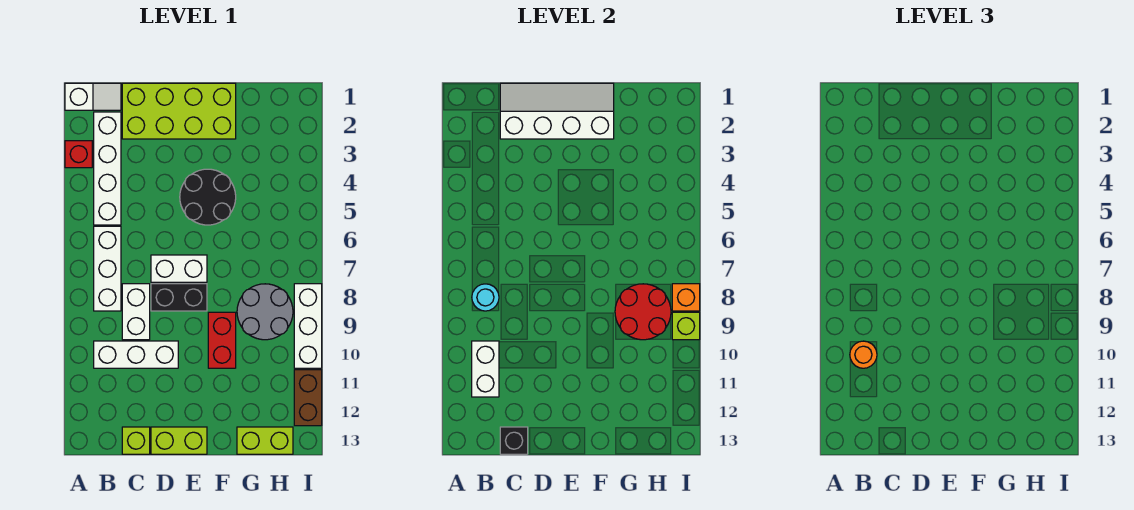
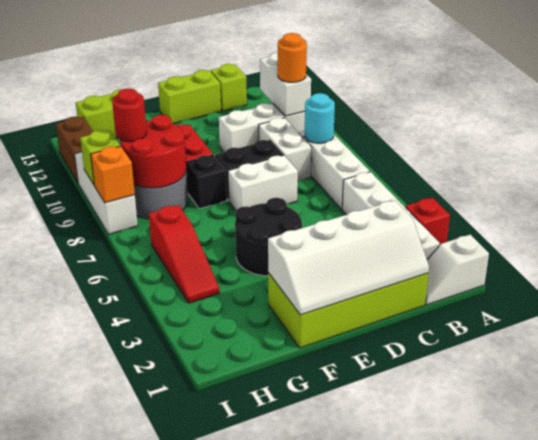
black brick C13 level 2 -> black brick F8 level 1
none -> red slope H4:H6 level 1 top 6
none -> red round brick H9 level 3

